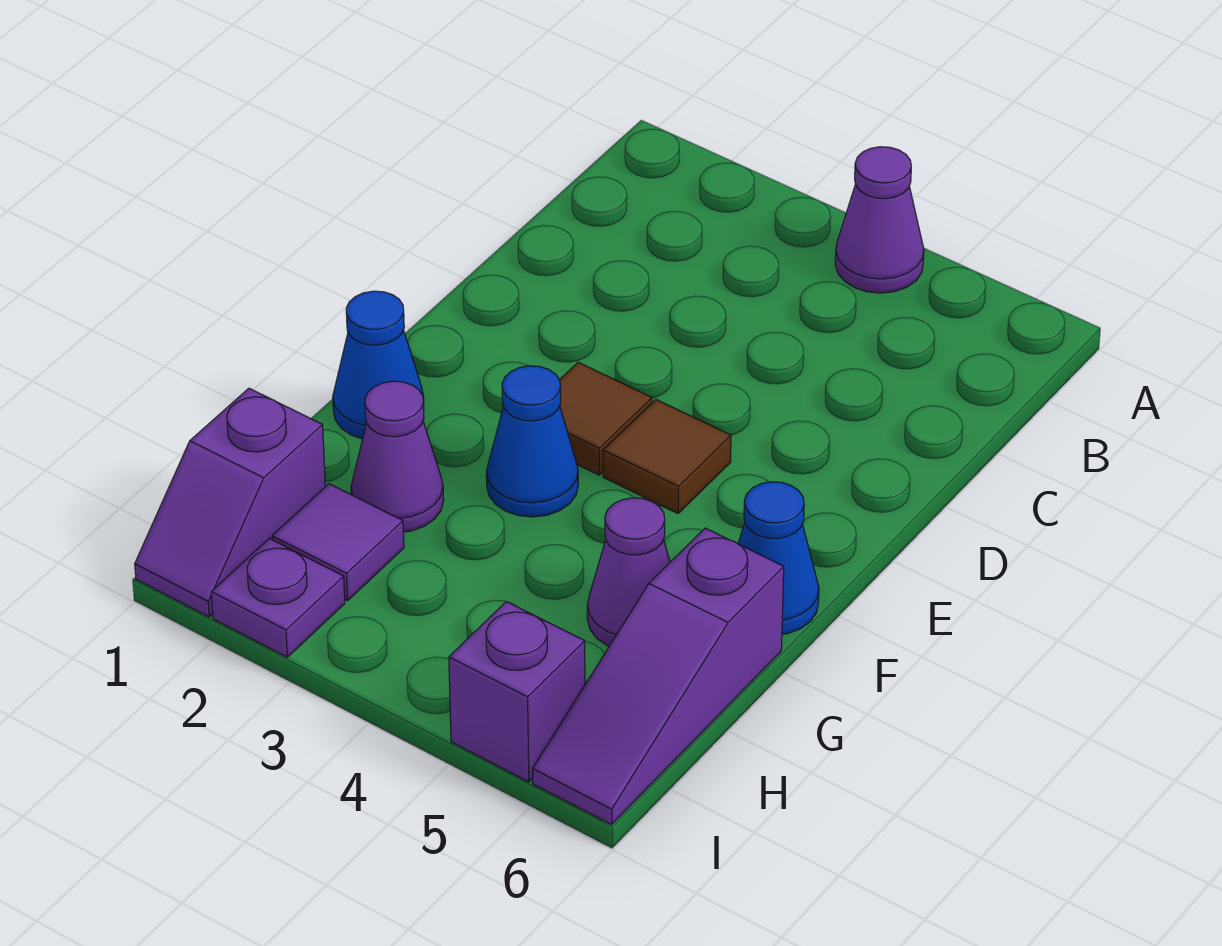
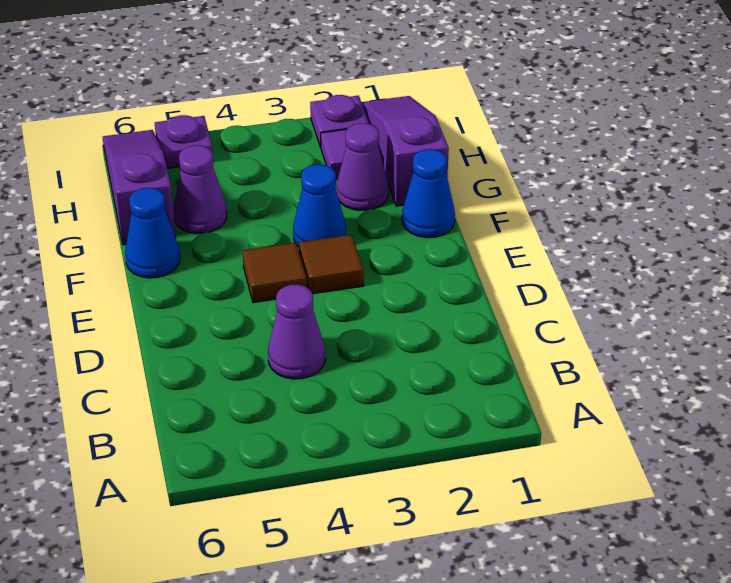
purple cone A4 level 1 -> purple cone C4 level 1
purple slope H1:I1 level 1 top H -> purple slope G1:I1 level 1 top G
purple brick I5 level 1 -> purple plate I5 level 1

